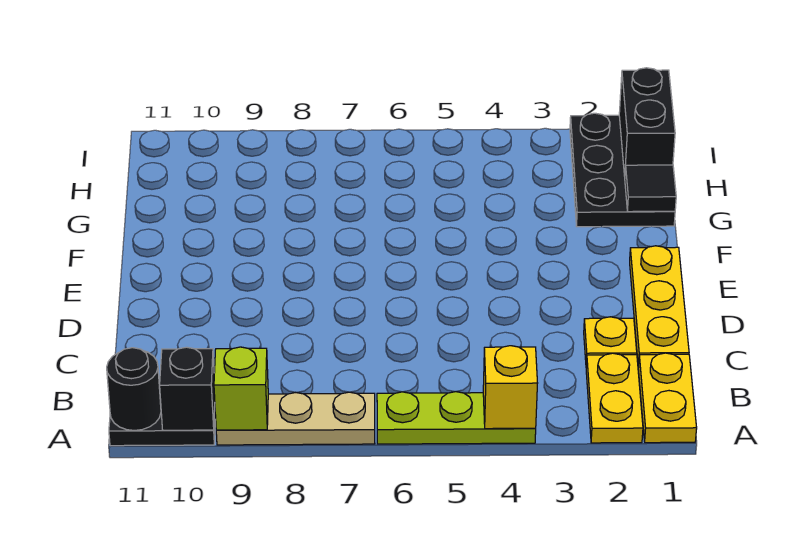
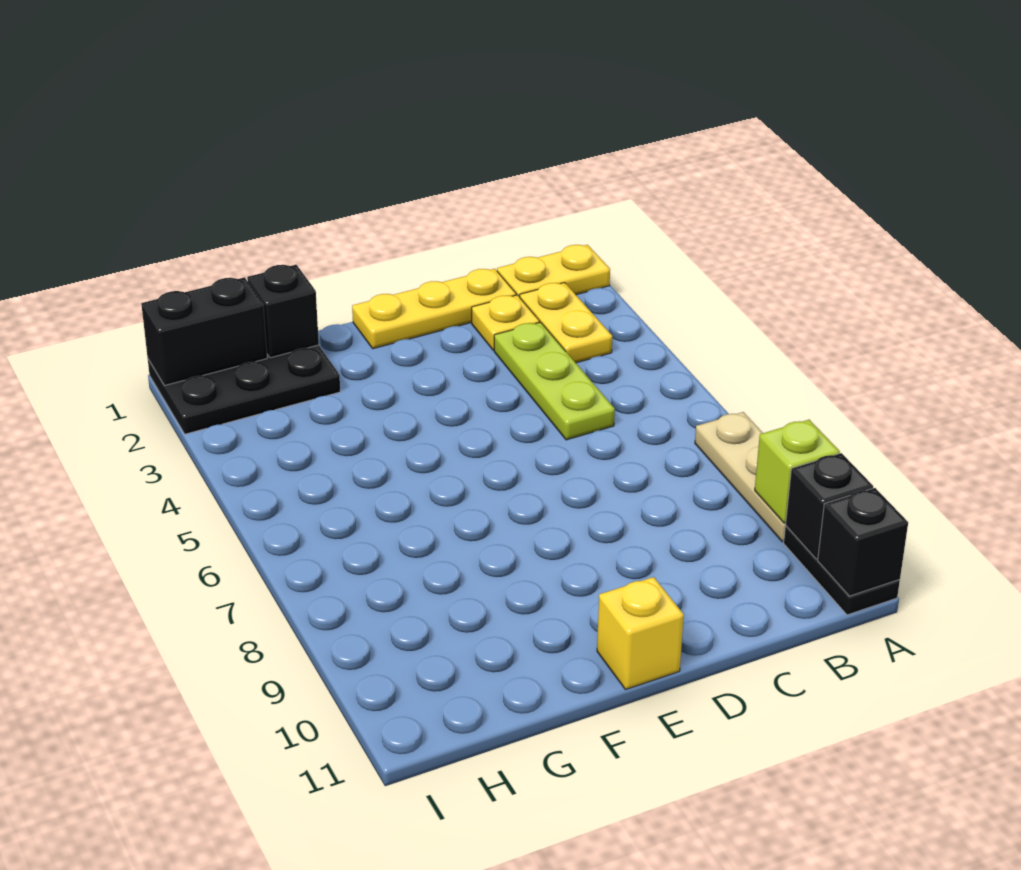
yellow plate A2:B2 level 1 -> yellow plate B2:B3 level 1
lime plate A4:A6 level 1 -> lime plate C3:C5 level 1
yellow brick A4 level 2 -> yellow brick E11 level 1
black round brick A11 level 2 -> black brick A11 level 2
black tile G1 level 2 -> black brick G1 level 2

